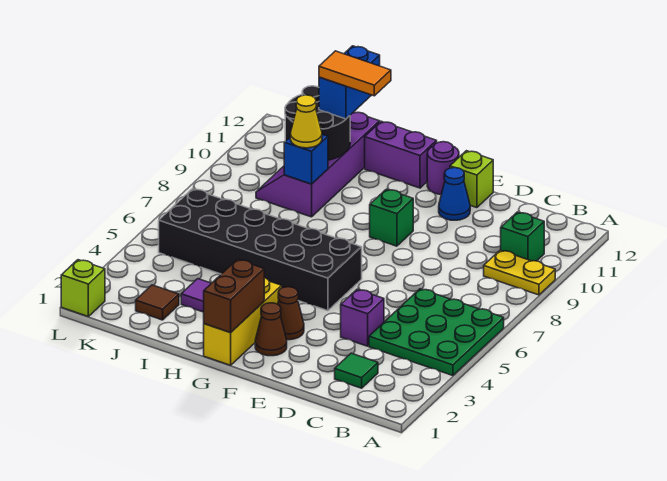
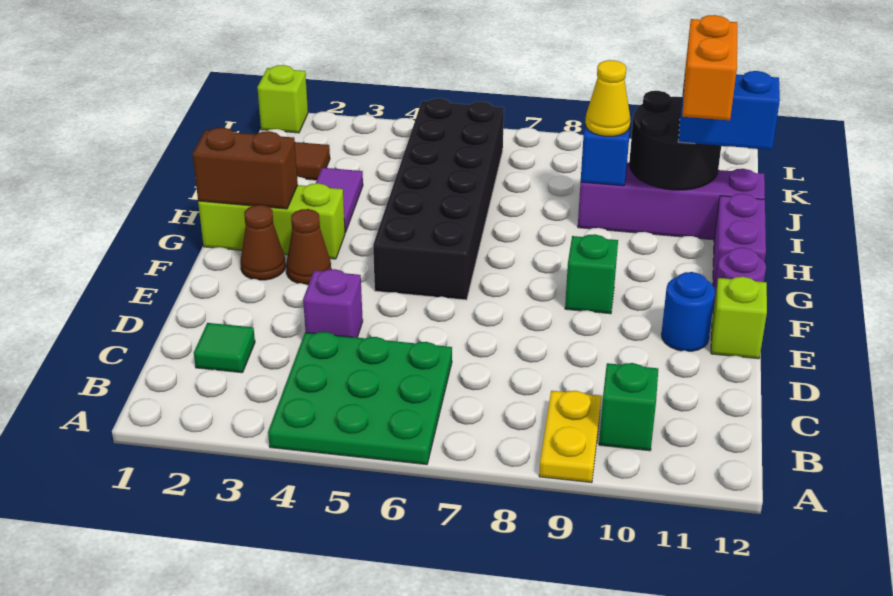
blue cone E11 level 1 -> blue round brick E11 level 1
yellow brick G1:G3 level 1 -> lime brick G1:G3 level 1
orange tile H11:I11 level 4 -> orange brick H11:I11 level 4

